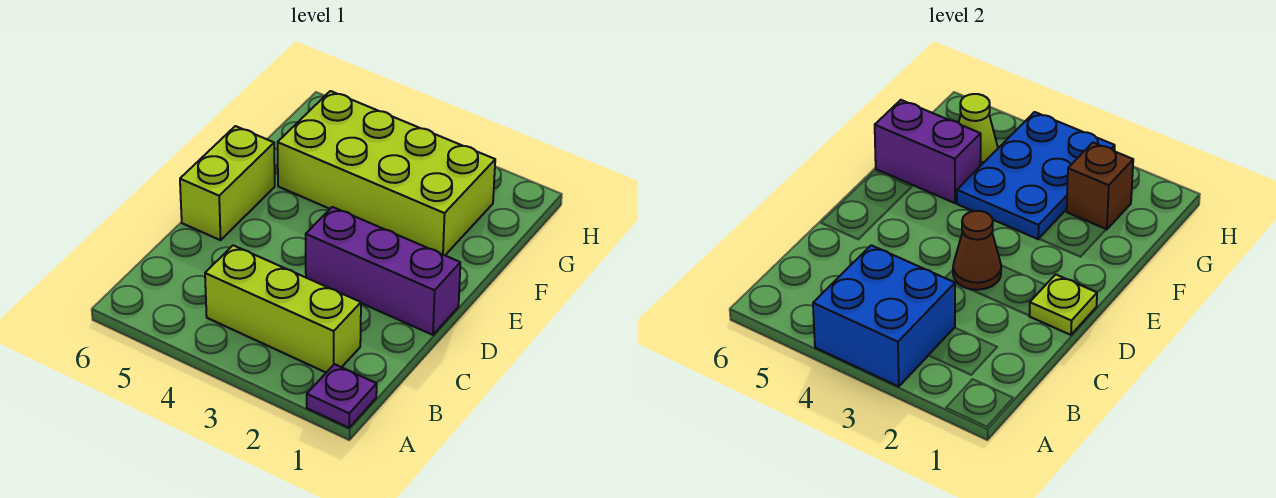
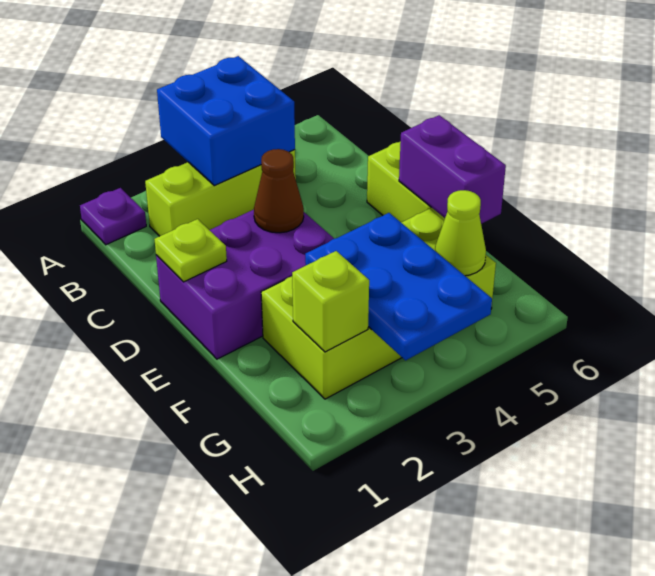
purple brick D1:D3 level 1 -> purple brick D1:E3 level 1
purple brick F5:F6 level 2 -> purple brick E6:F6 level 2
brown brick G2 level 2 -> lime brick G2 level 2

